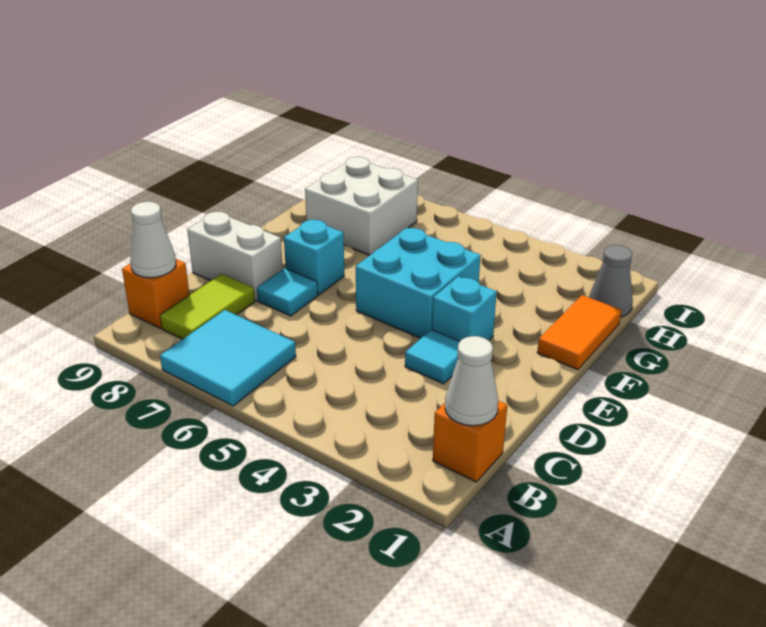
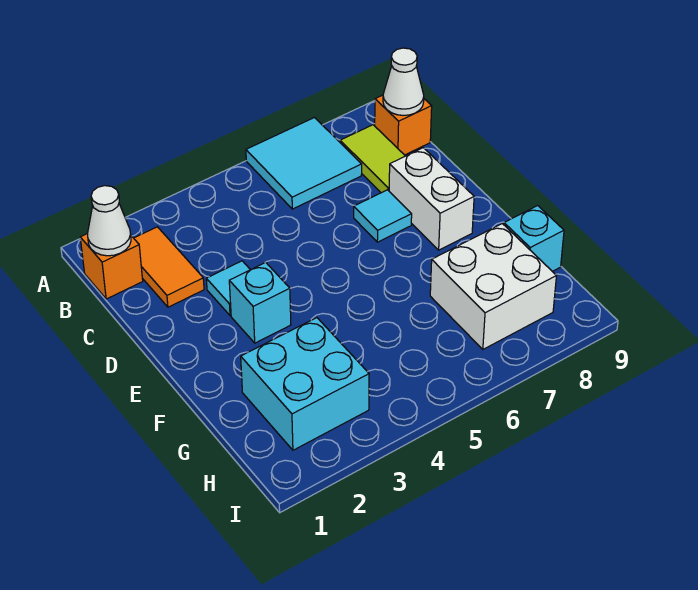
white brick D8:D9 level 1 -> white brick D8:E8 level 1
cyan brick E4:F5 level 1 -> cyan brick G2:H3 level 1
cyan brick E7 level 1 -> cyan brick G9 level 1
orange tile F1:G1 level 1 -> orange tile B2:C2 level 1
grey cone H1 level 1 -> none

